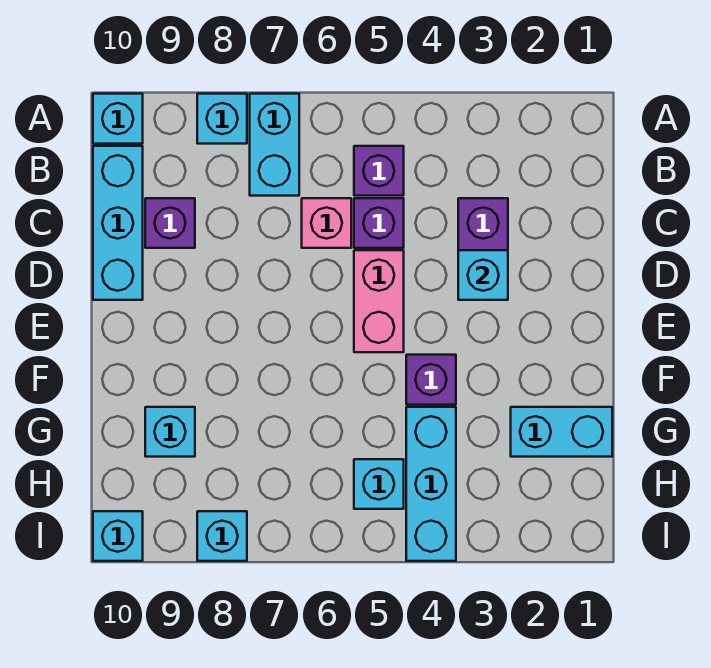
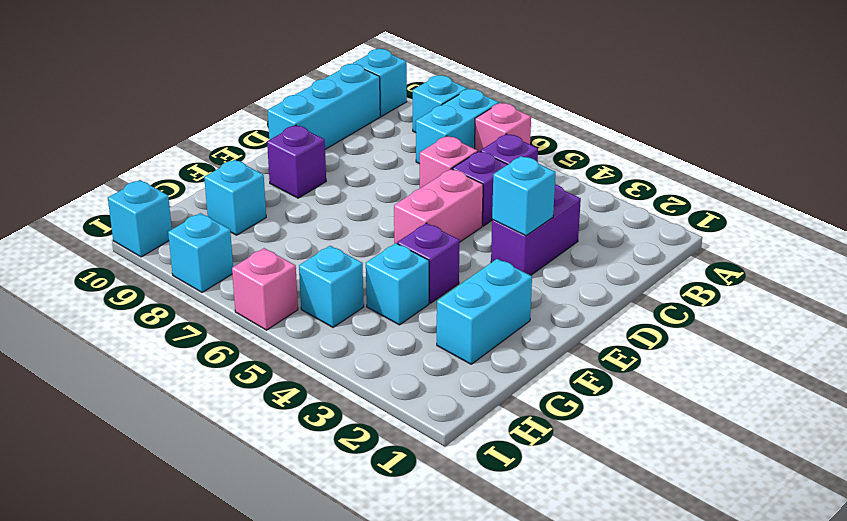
none -> pink brick A6 level 1
purple brick C9 level 1 -> purple brick E9 level 1
cyan brick G1:G2 level 1 -> cyan brick F2:G2 level 1
cyan brick G4:I4 level 1 -> cyan brick G4 level 1
none -> pink brick I6 level 1

